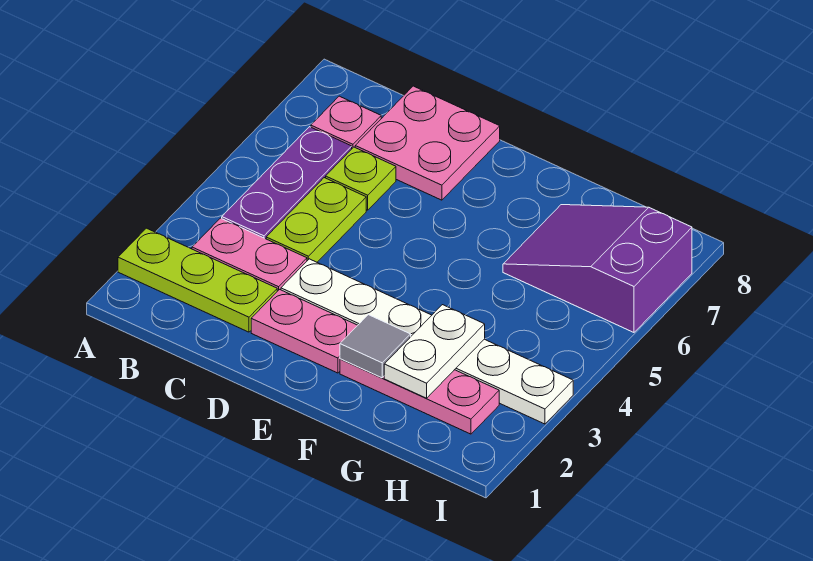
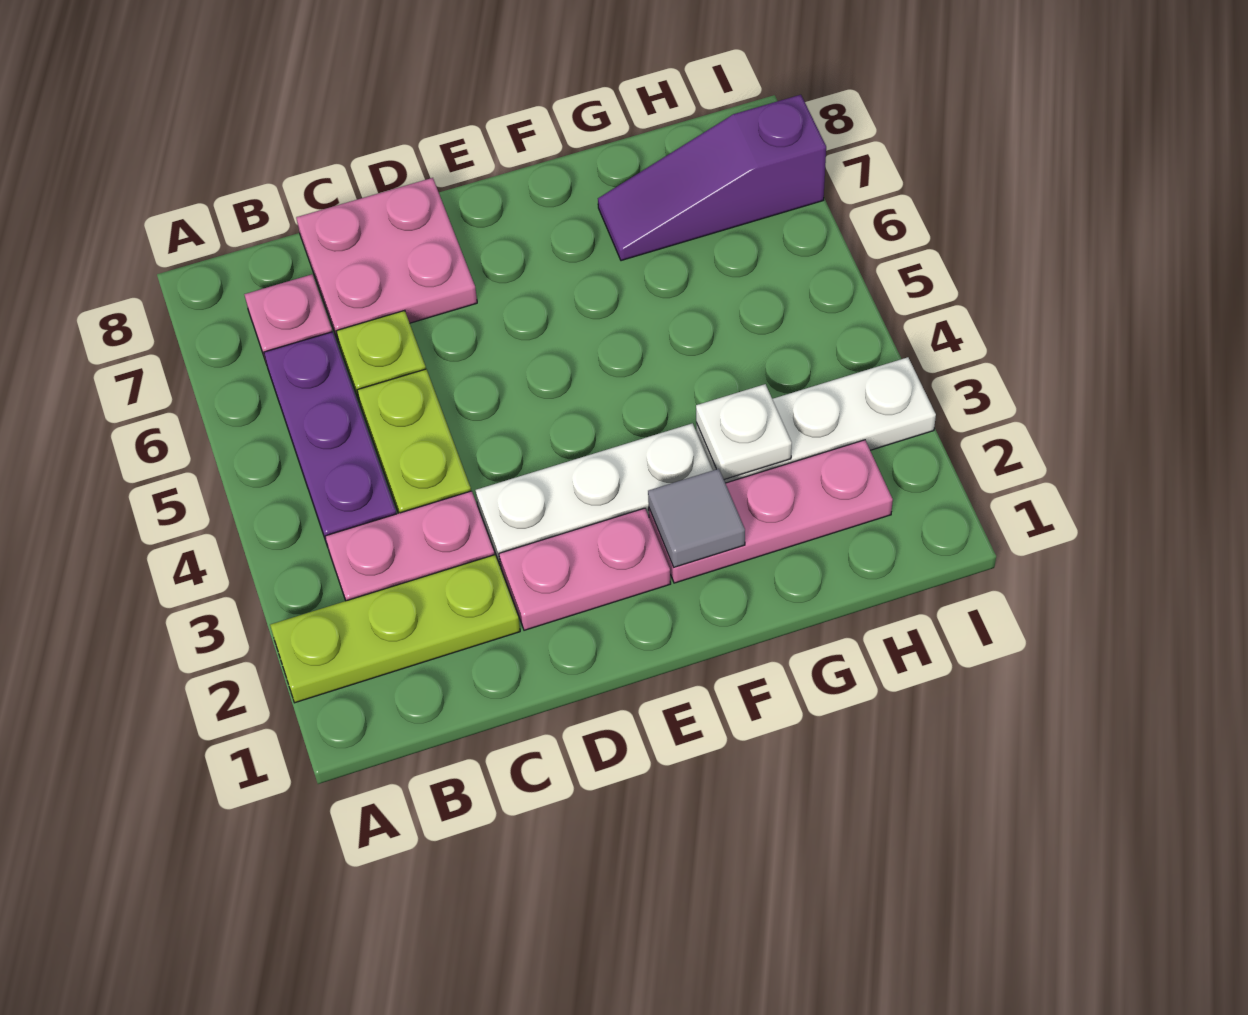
white plate G2:G3 level 2 -> white plate G3 level 2
purple slope G6:I7 level 1 top I -> purple slope G7:I7 level 1 top I

